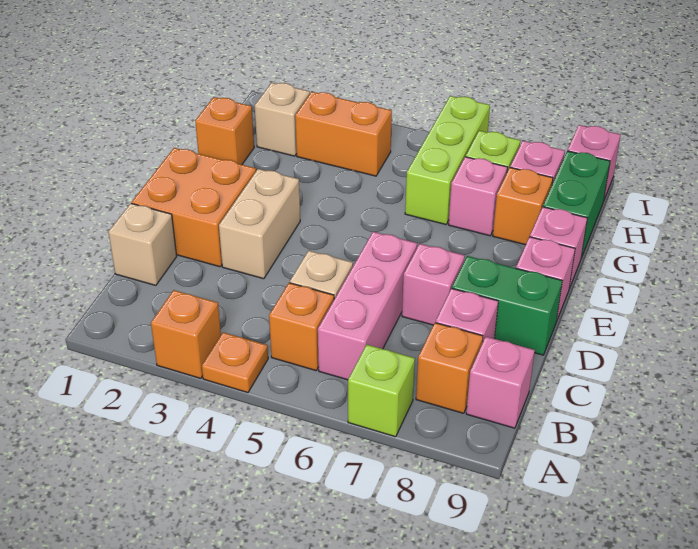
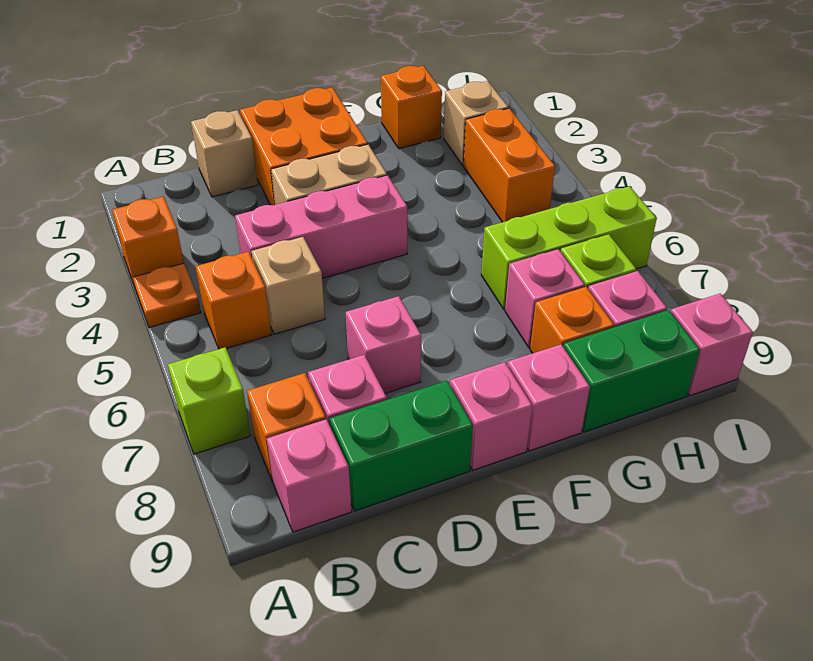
pink brick B6:D6 level 1 -> pink brick C4:E4 level 1
green brick D8:D9 level 1 -> green brick C9:D9 level 1

